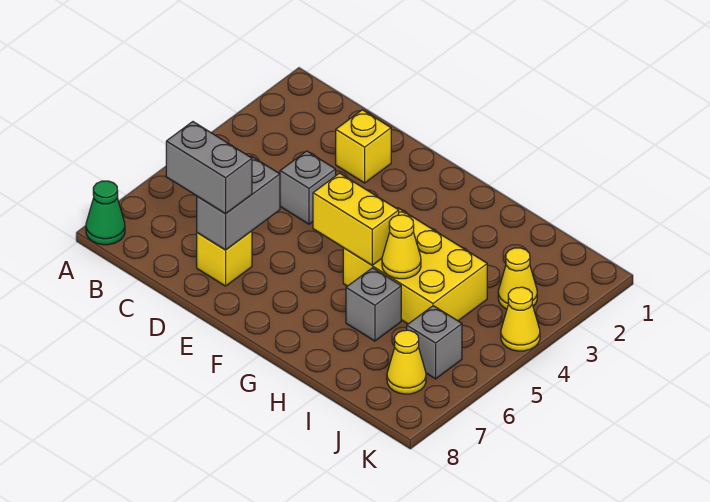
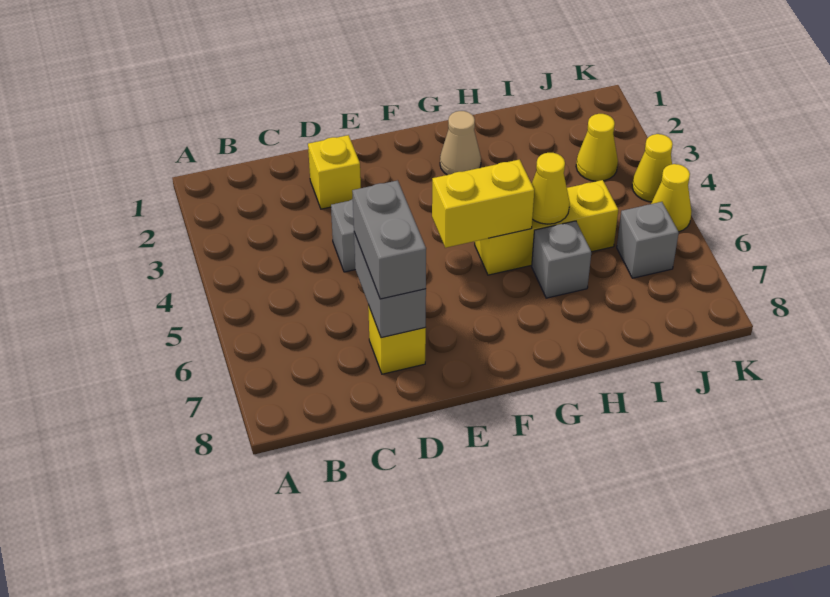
green cone A8 level 1 -> none
grey brick C7:D7 level 3 -> grey brick D6:D7 level 3
none -> tan cone G2 level 1
yellow brick G4:I5 level 1 -> yellow brick G5:I5 level 1
yellow cone J7 level 1 -> yellow cone K5 level 1

